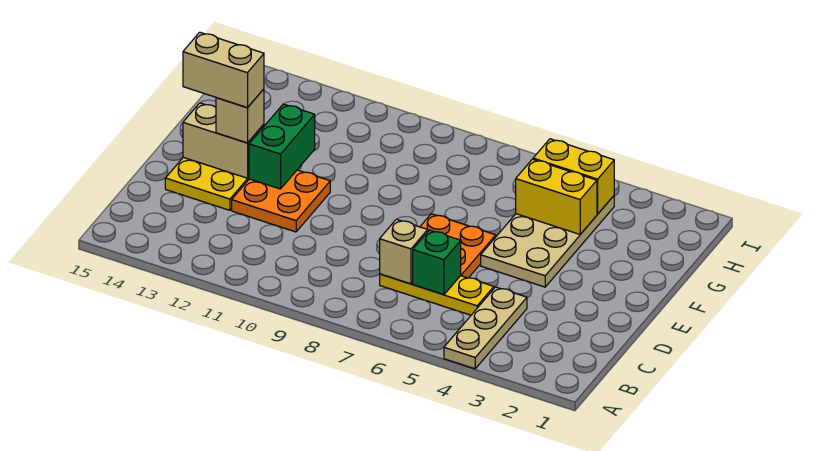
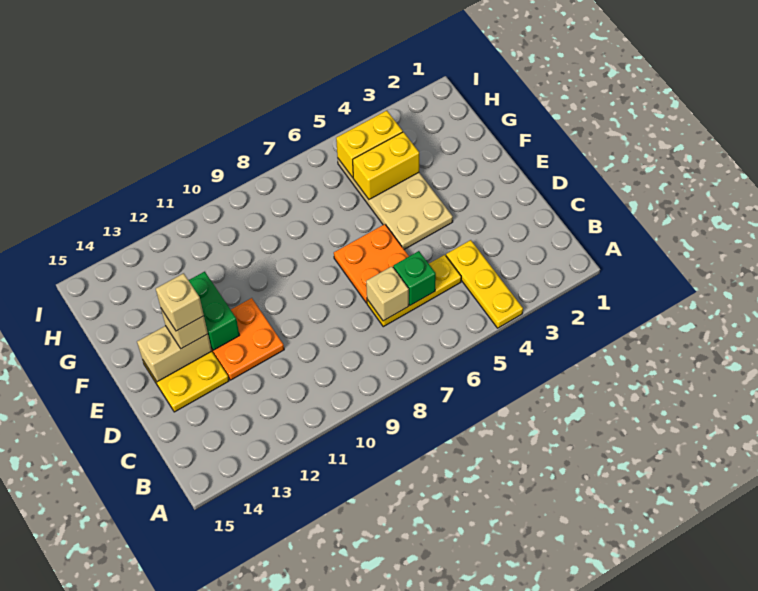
tan plate A4:C4 level 1 -> yellow plate A4:C4 level 1
tan brick E13:E14 level 4 -> tan brick E13 level 4

